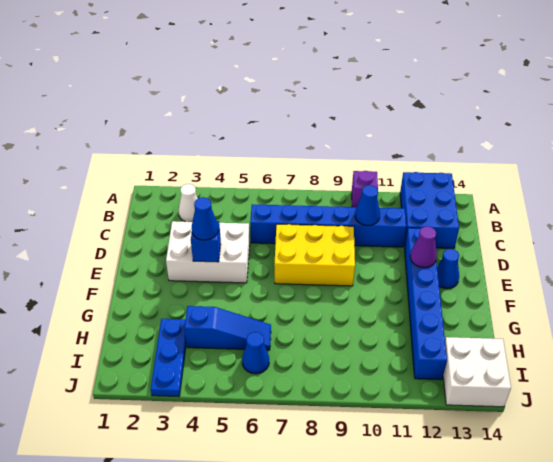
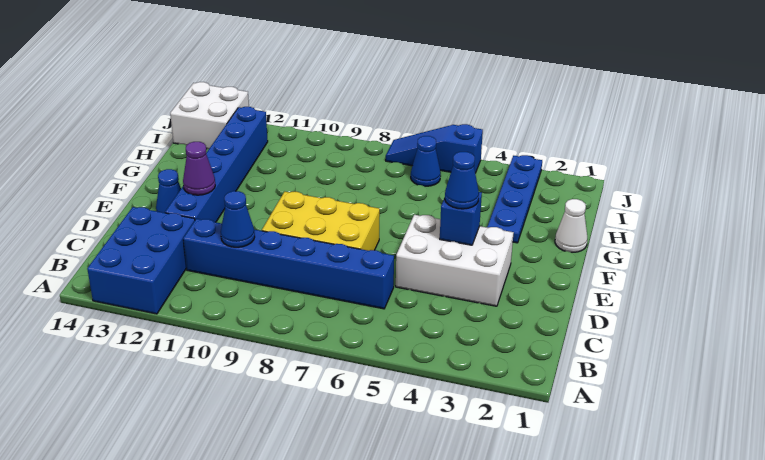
purple brick A10 level 1 -> none
white cone B3 level 1 -> white cone G1 level 1
blue plate H3:J3 level 1 -> blue plate G3:J3 level 1
blue slope H4:H6 level 1 top 4 -> blue slope J5:J7 level 1 top 5

